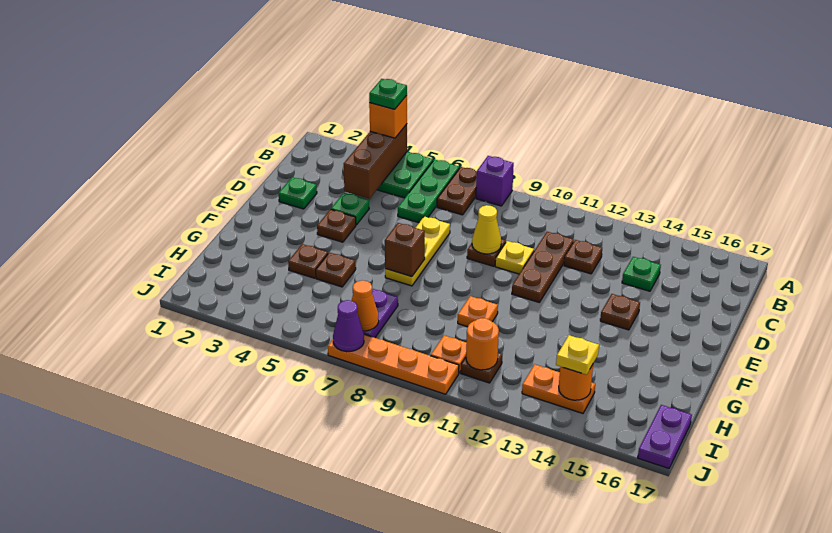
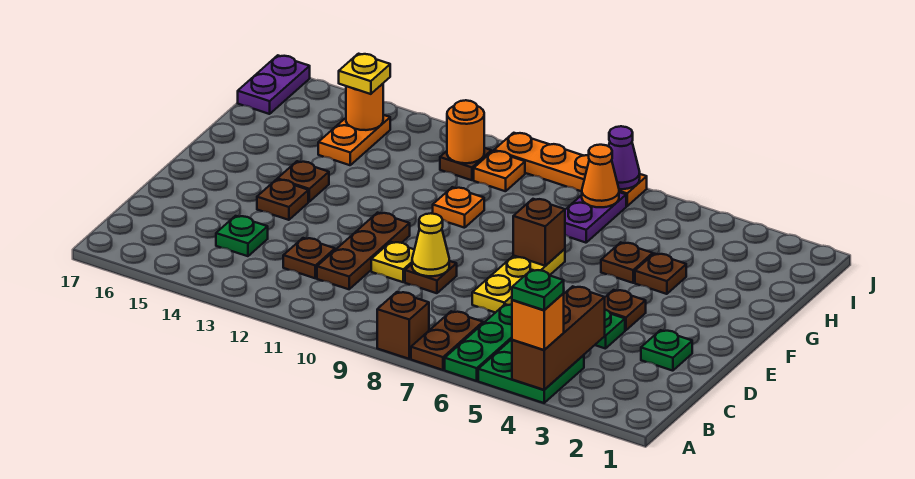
purple brick A8 level 1 -> brown brick A8 level 1
none -> brown plate F14 level 1
orange plate I13:I14 level 1 -> orange plate H14:I14 level 1

